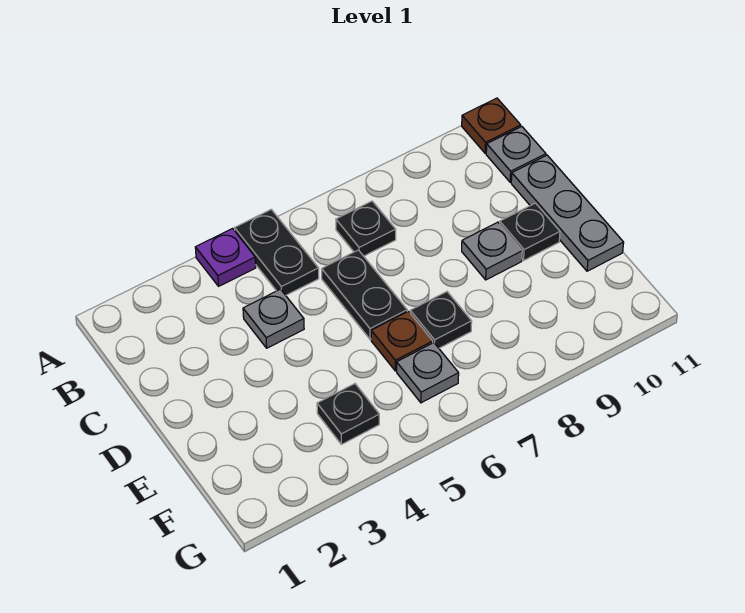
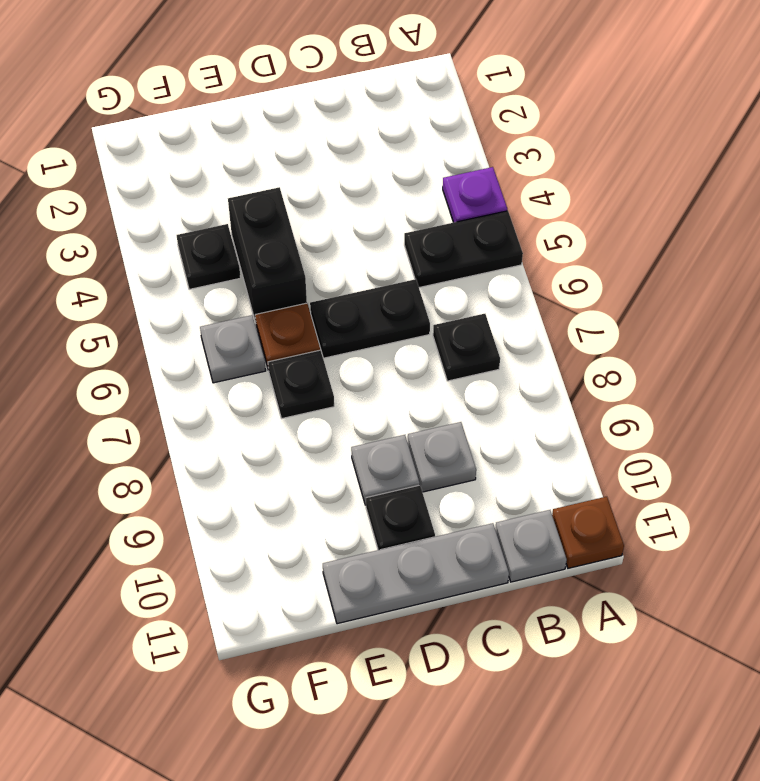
grey plate C4 level 1 -> grey plate C9 level 1
none -> black brick E4:E5 level 1

